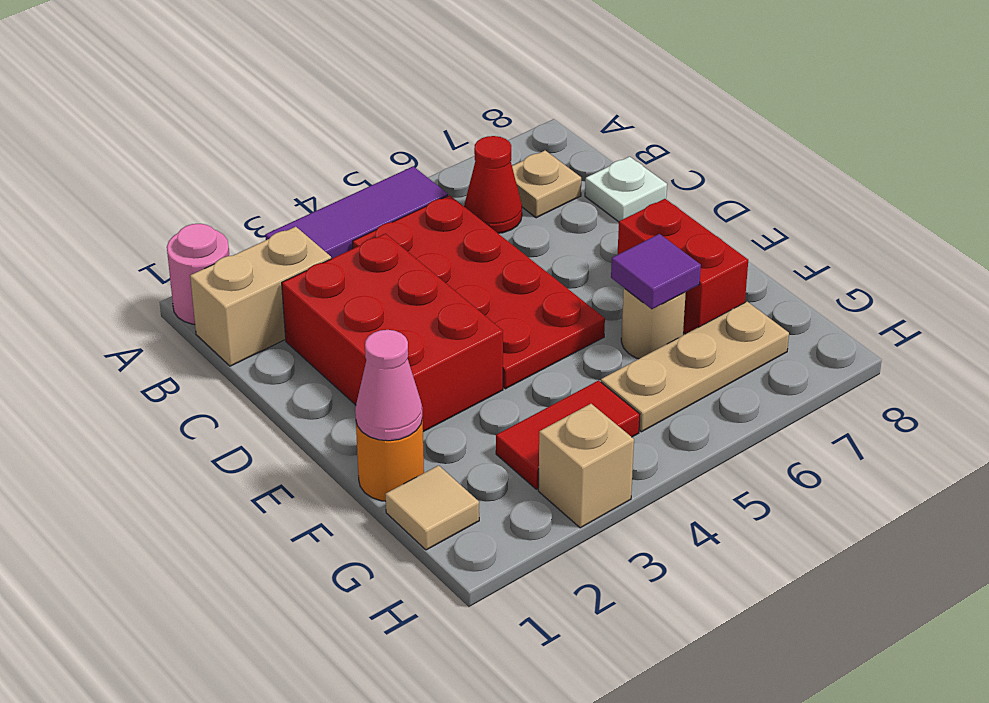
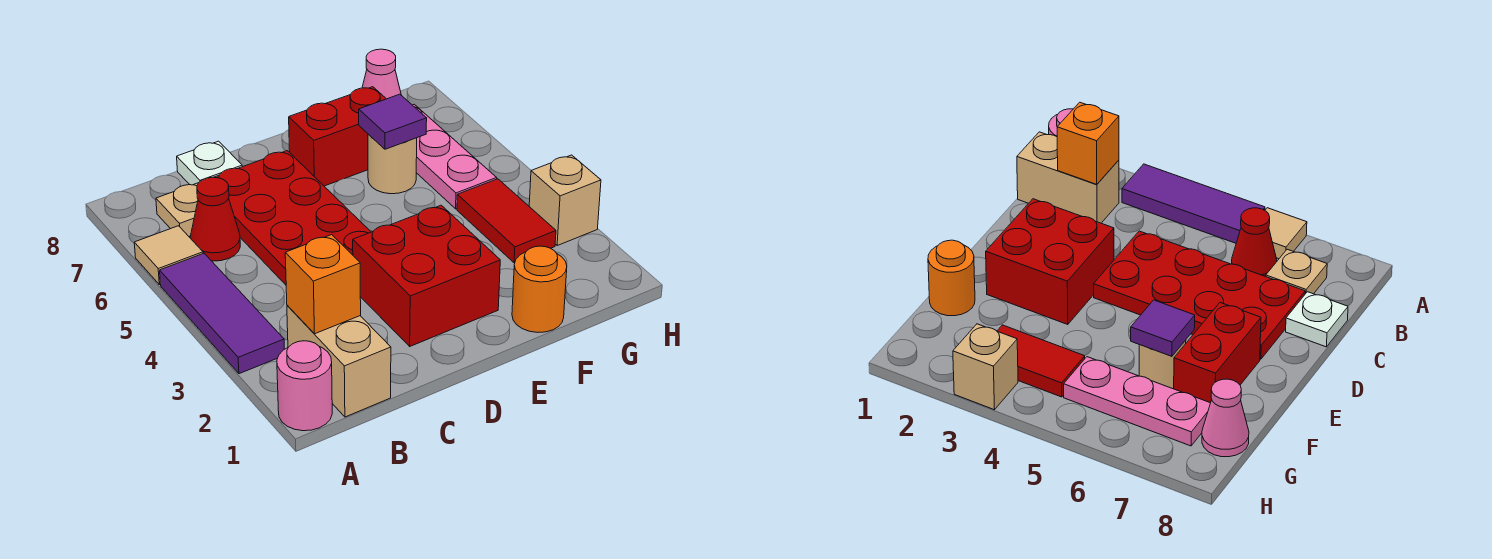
none -> orange brick B2 level 2
red plate B4:E5 level 1 -> red plate C4:D7 level 1
red brick C2:E3 level 1 -> red brick D2:E3 level 1
pink cone F1 level 2 -> pink cone G8 level 1
tan tile G1 level 1 -> tan tile A6 level 1
tan plate G5:G7 level 1 -> pink plate G5:G7 level 1

